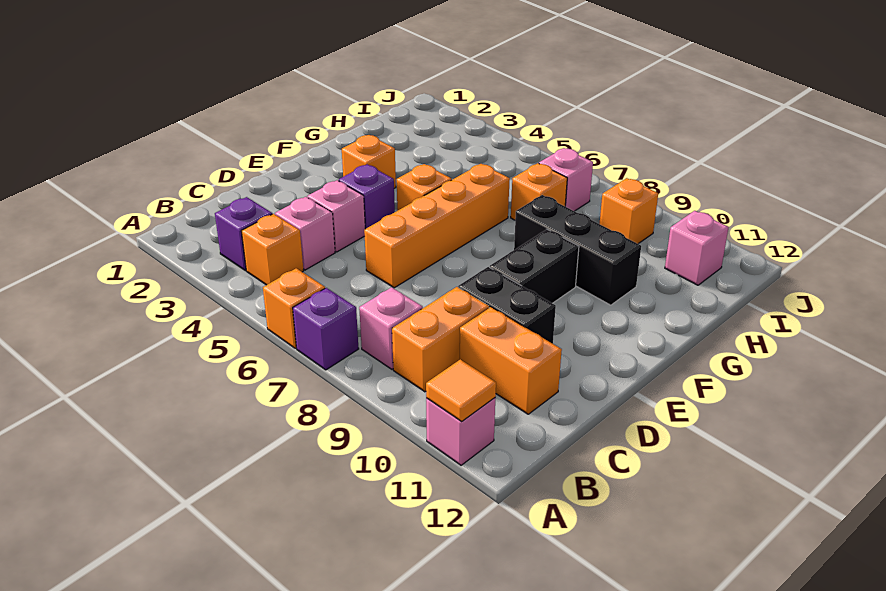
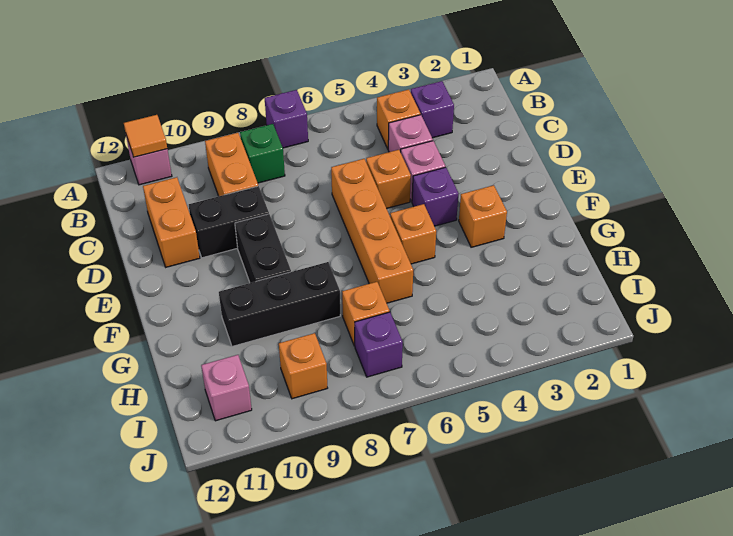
orange brick A6 level 1 -> orange brick D5 level 1
pink brick B8 level 1 -> green brick B8 level 1
orange brick C10:C11 level 1 -> orange brick C11:D11 level 1
pink brick I7 level 1 -> purple brick I7 level 1

